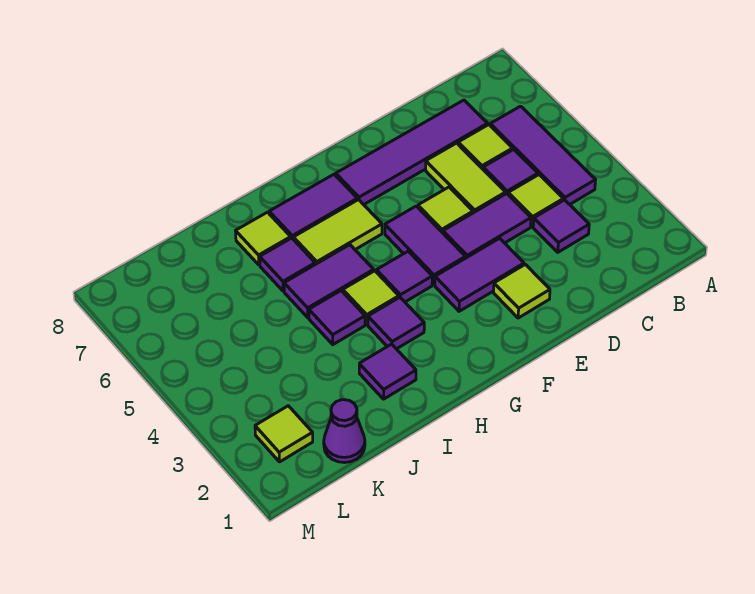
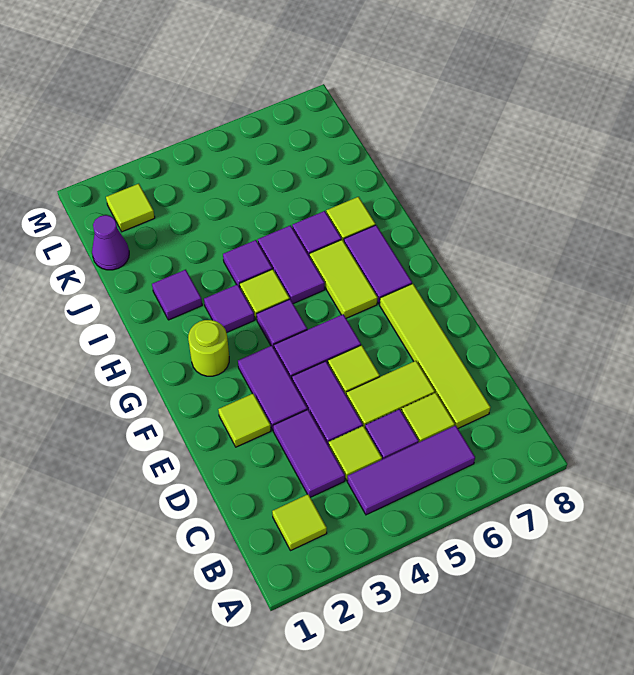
none -> lime tile B2 level 1
purple tile C3 level 1 -> purple tile C3:D3 level 1
purple tile C7:F7 level 1 -> lime tile C7:F7 level 1
none -> lime round brick G2 level 1

